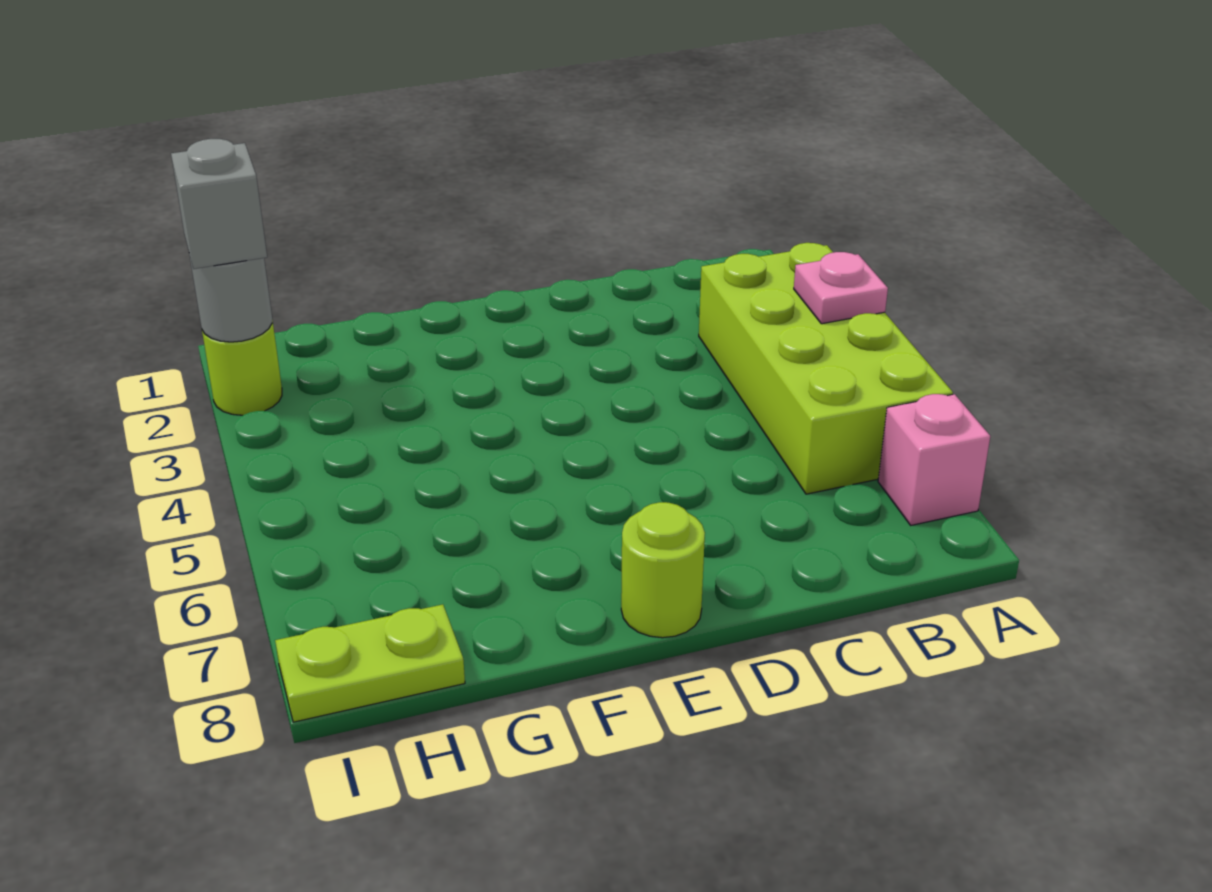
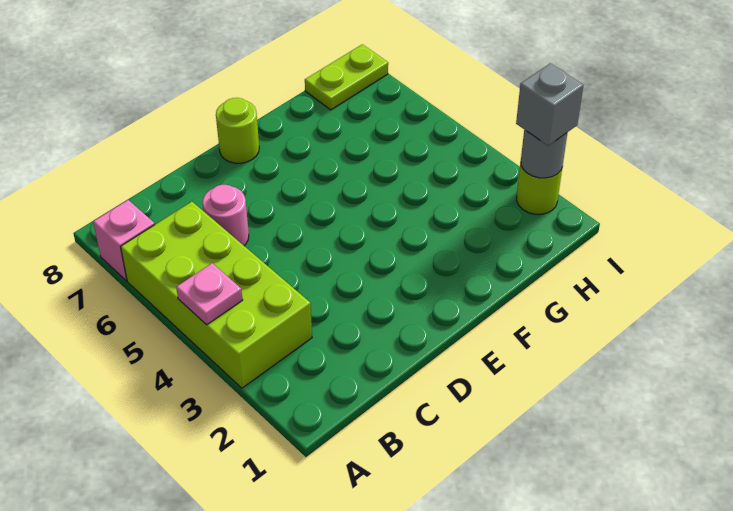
none -> pink round brick C6 level 1

